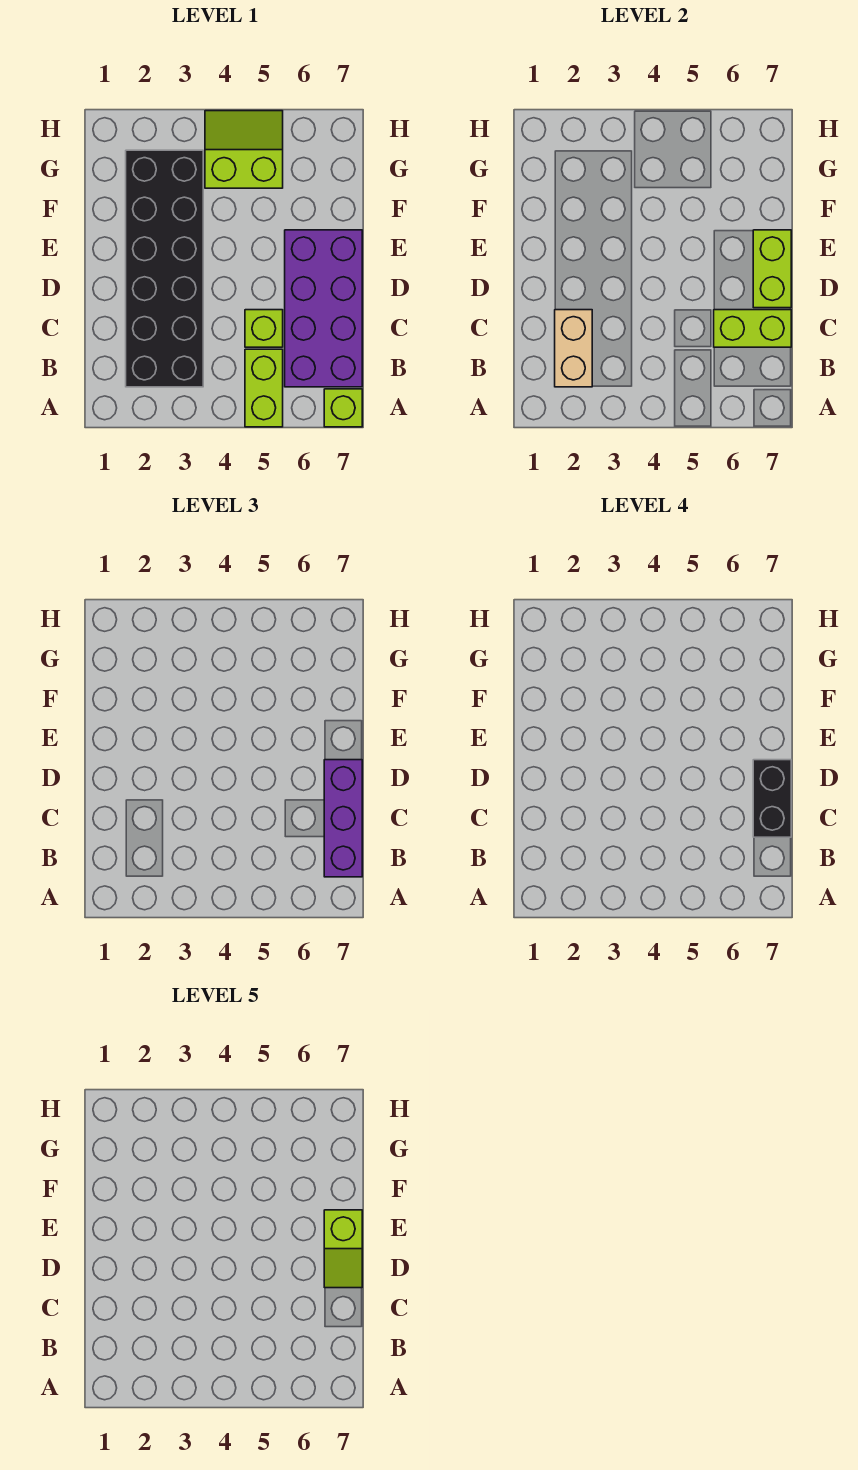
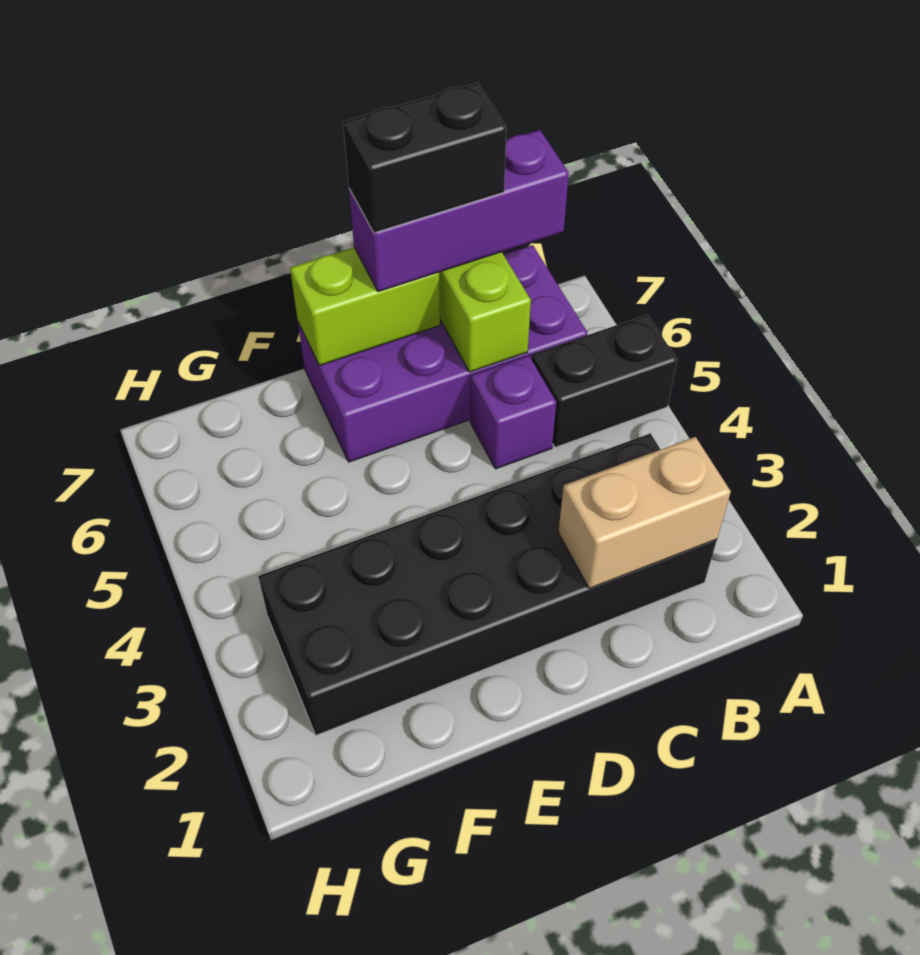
lime brick A5:B5 level 1 -> black brick A5:B5 level 1
lime brick A7 level 1 -> none
lime brick C5 level 1 -> purple brick C5 level 1
lime slope D7:E7 level 5 top E -> none
lime slope G4:H5 level 1 top G -> none

